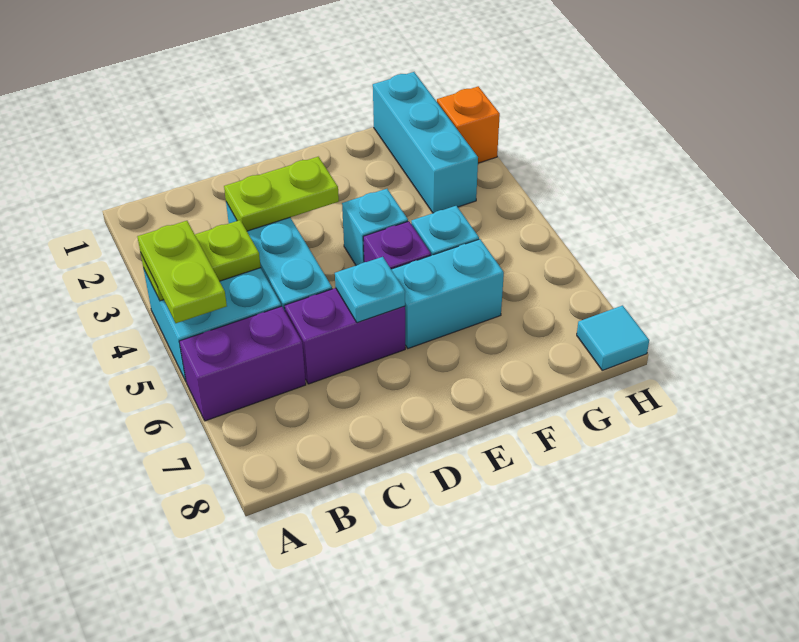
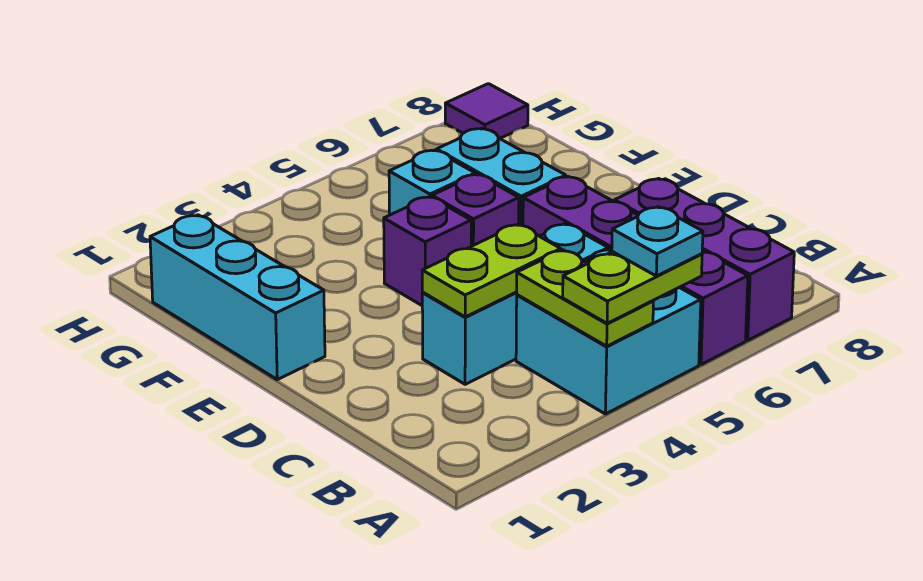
none -> purple brick A7:C7 level 1
lime plate C3:D3 level 2 -> lime plate C3:C4 level 2
cyan plate D6 level 2 -> cyan plate A5 level 4
cyan brick E4 level 1 -> purple brick E4 level 1
cyan brick G1:G3 level 1 -> cyan brick E1:G1 level 1
orange brick H2 level 1 -> none
cyan tile H8 level 1 -> purple tile H8 level 1

